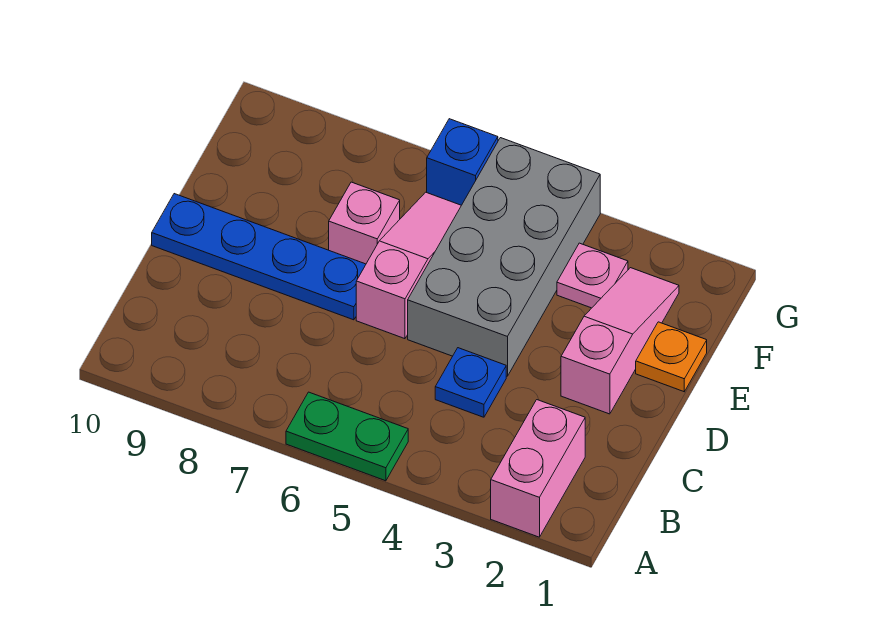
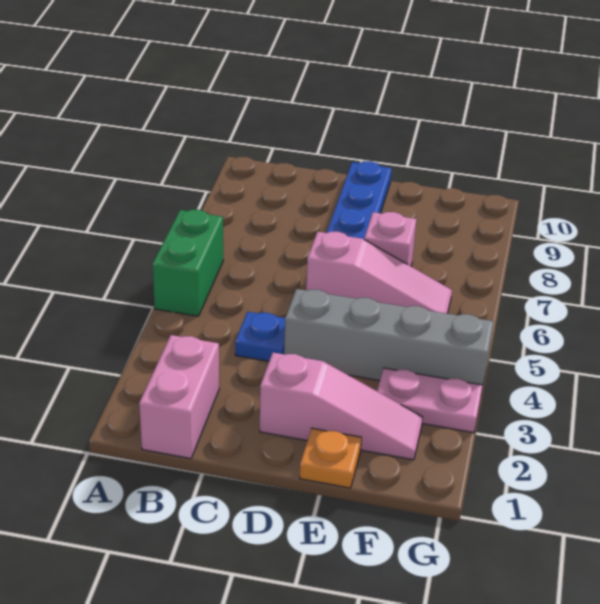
pink brick A2:B2 level 1 -> pink brick B1:B2 level 1
green plate A5:A6 level 1 -> green brick A5:A6 level 1
grey brick D4:G5 level 1 -> grey brick D4:G4 level 1
pink plate F3 level 1 -> pink plate F3:G3 level 1
blue brick G6 level 1 -> none

